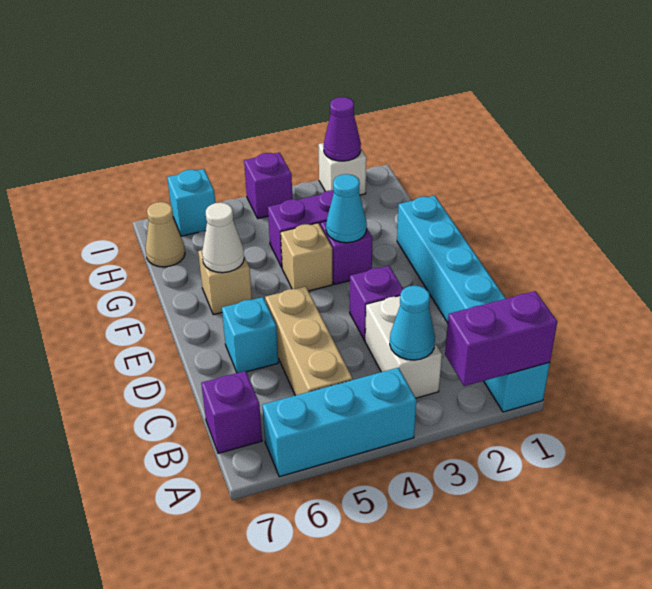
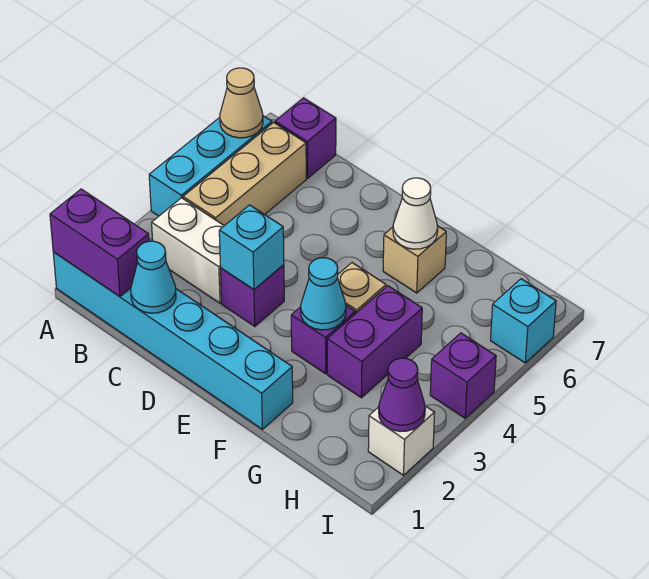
purple brick A1:A2 level 2 -> purple brick A1:B1 level 2
cyan cone B3 level 2 -> cyan cone C1 level 2
tan brick B5:D5 level 1 -> tan brick B4:B6 level 1
cyan brick D6 level 1 -> cyan brick D3 level 2
tan cone H7 level 1 -> tan cone A6 level 2

